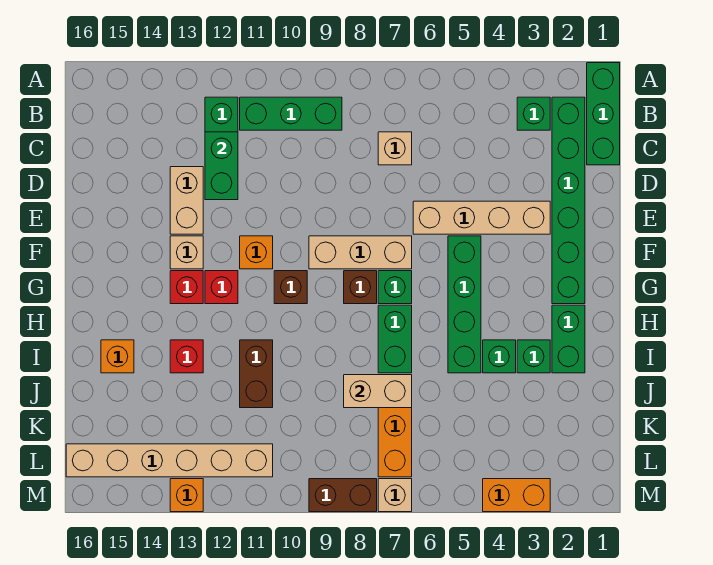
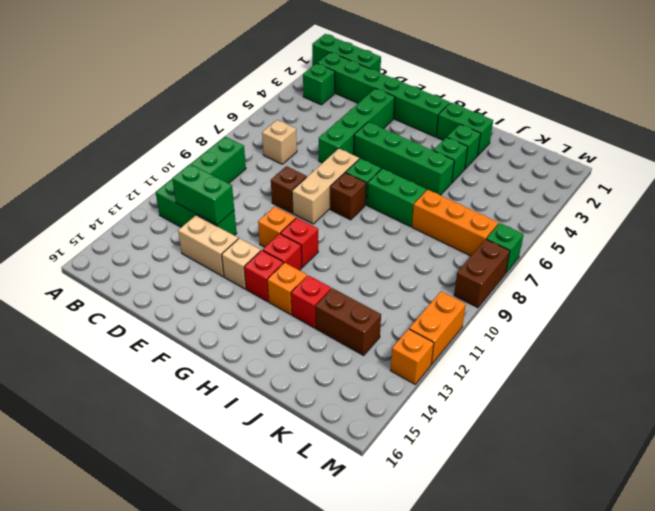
tan brick E3:E6 level 1 -> green brick E3:E6 level 1
brown brick G10 level 1 -> brown brick E9 level 1
none -> red brick G11 level 1
brown brick I11:J11 level 1 -> brown brick J13:K13 level 1
orange brick I15 level 1 -> orange brick H13 level 1
tan brick J7:J8 level 2 -> none
tan brick L11:L16 level 1 -> none
orange brick M3:M4 level 1 -> orange brick M11:M12 level 1
tan brick M7 level 1 -> green brick M7 level 1

